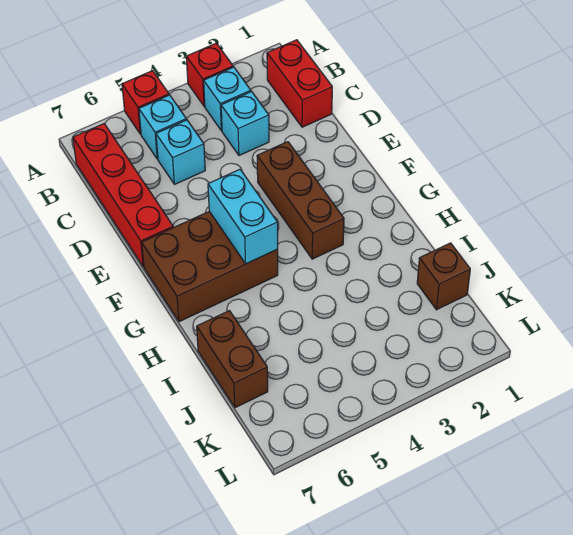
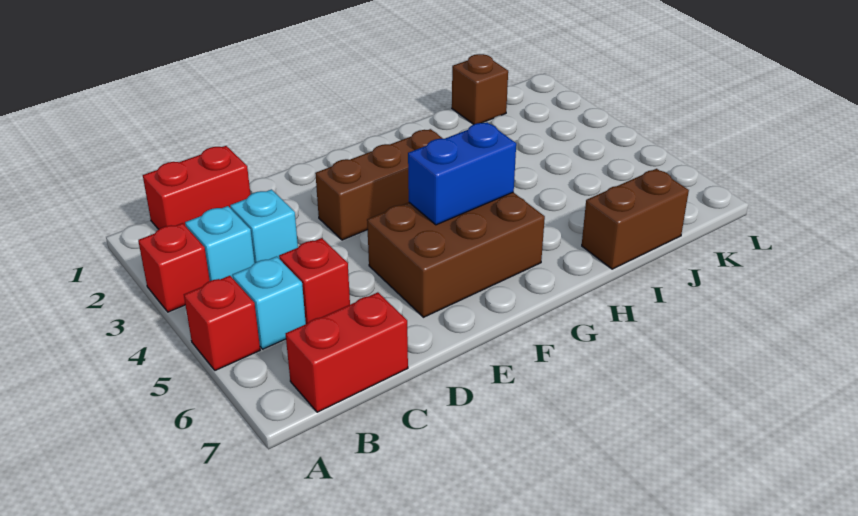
red brick B7:E7 level 1 -> red brick B7:C7 level 1
cyan brick C5 level 1 -> red brick C5 level 1
brown brick F5:G7 level 1 -> brown brick E5:G6 level 1
cyan brick F5:G5 level 2 -> blue brick F5:G5 level 2

